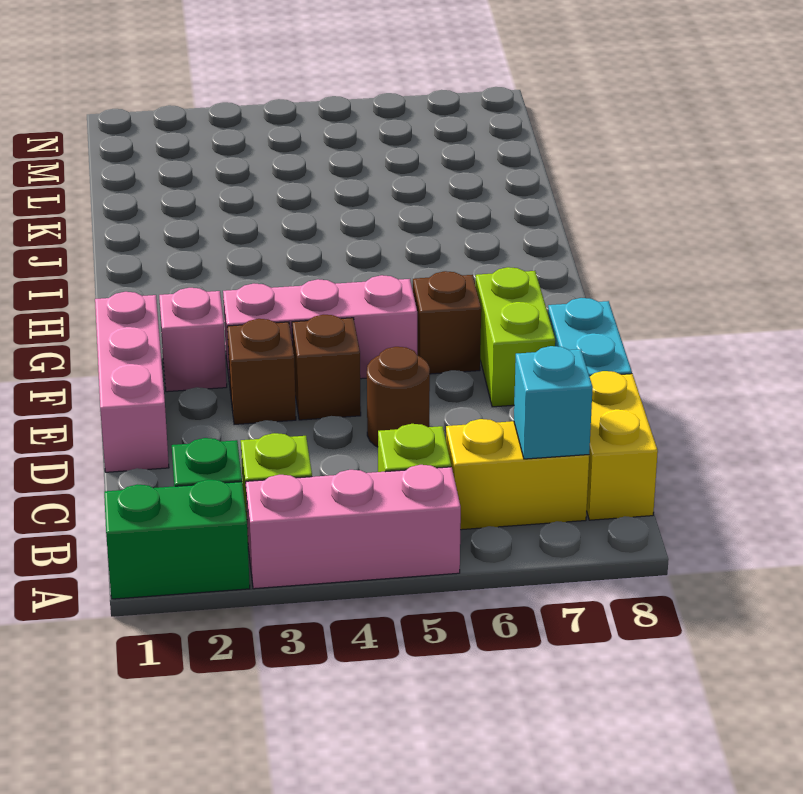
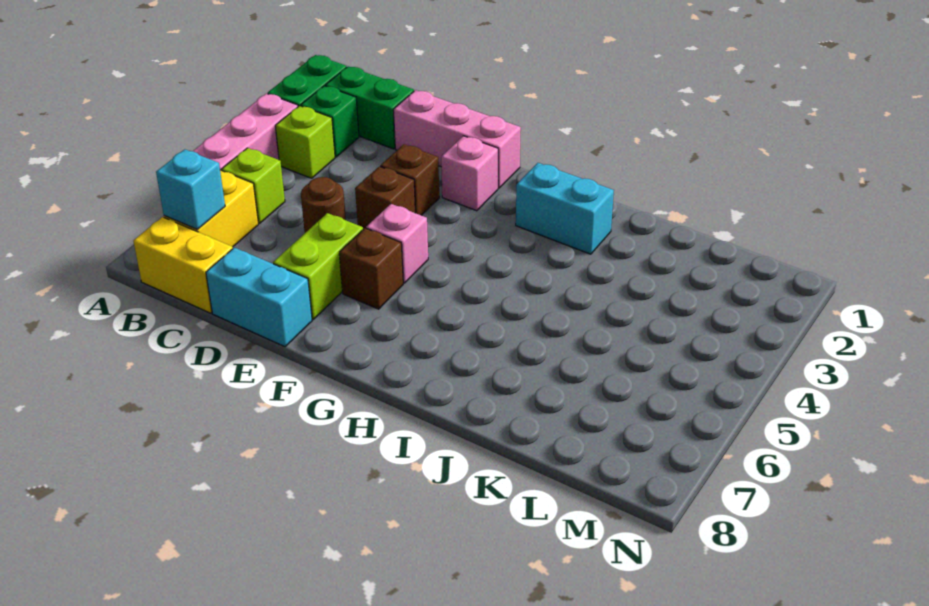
none -> green brick B1:C1 level 1
lime brick E7:F7 level 1 -> lime brick E6:E7 level 1
pink brick F3:F5 level 1 -> pink brick F5 level 1
none -> cyan brick H2:I2 level 1

